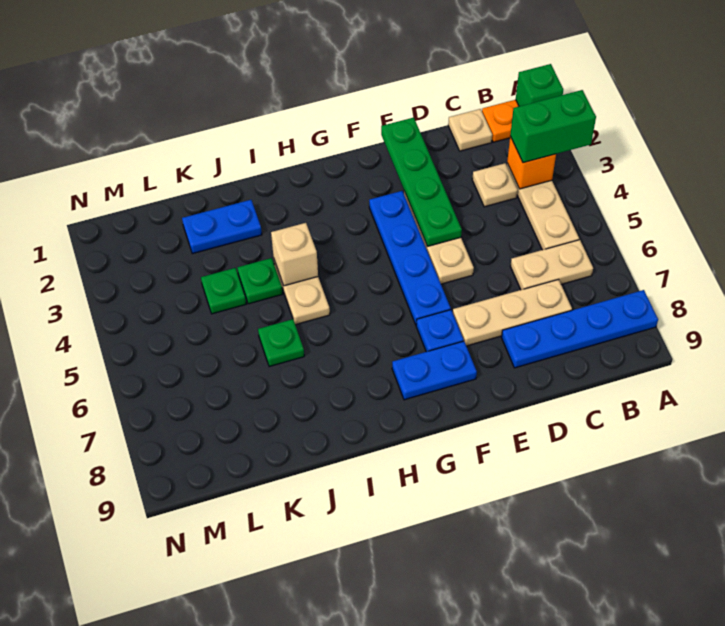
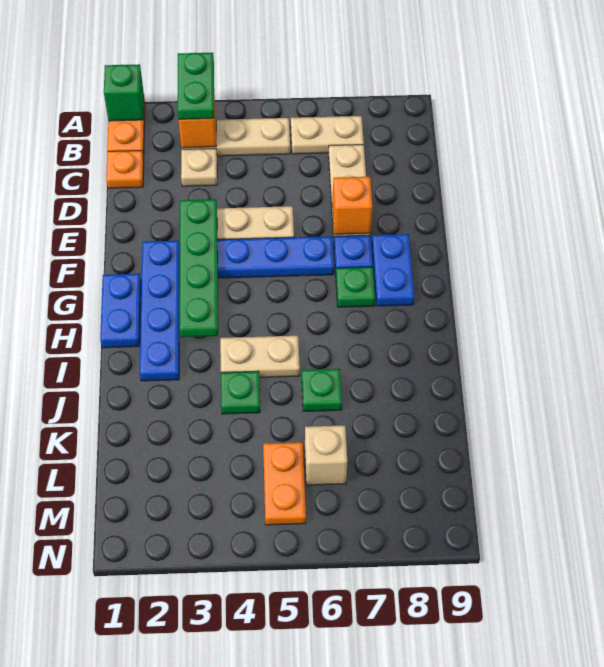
green brick A3:B3 level 3 -> green plate A3:B3 level 3
blue plate A8:D8 level 1 -> blue plate F2:I2 level 1
tan plate B6:C6 level 1 -> tan plate B6:B7 level 1
tan plate C1 level 1 -> orange plate C1 level 1
green plate E1:E4 level 2 -> green plate E3:H3 level 2
none -> orange brick E7 level 2
tan brick I4 level 2 -> tan brick L6 level 1
blue plate J2:K2 level 1 -> blue plate G1:H1 level 1
green plate K4 level 1 -> green plate G7 level 1
none -> orange plate L5:M5 level 1

